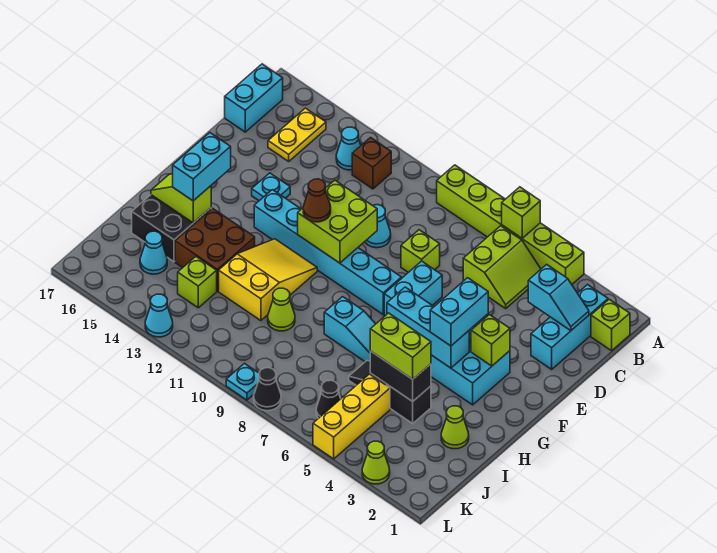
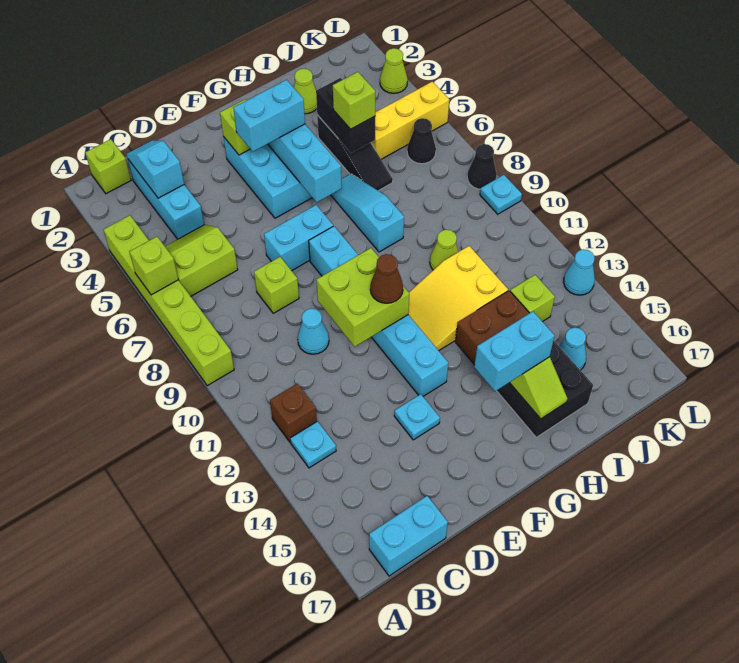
cyan brick B2:D2 level 1 -> cyan brick C2:C4 level 1
cyan cone B13 level 1 -> cyan plate B13 level 1
yellow plate B15:C15 level 1 -> none
lime brick I4:I5 level 3 -> lime brick I5 level 3

